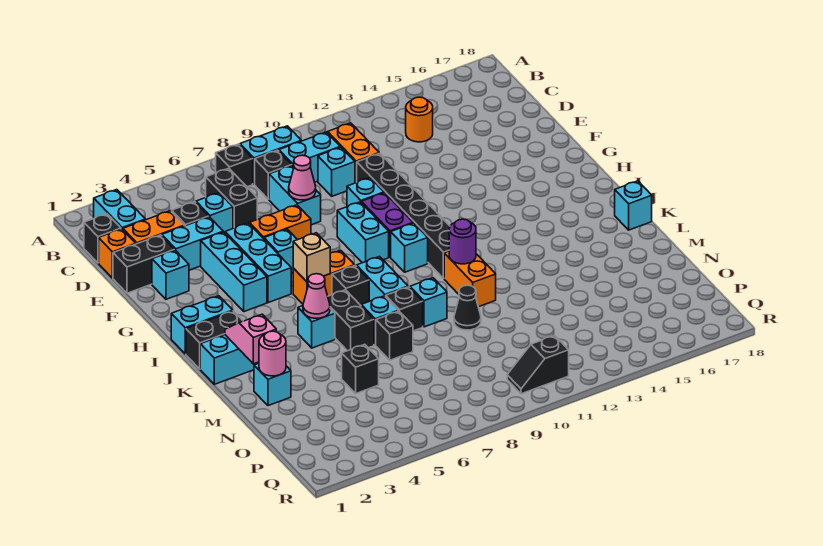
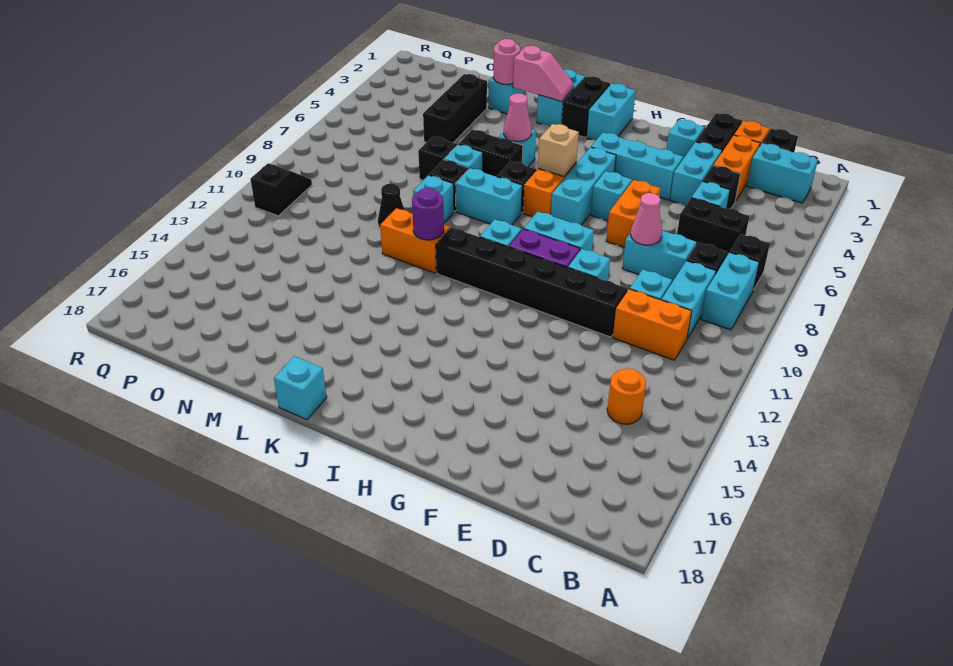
cyan brick F5:H5 level 1 -> cyan brick H5:H7 level 1
black brick N5 level 1 -> black brick N3:N5 level 1

